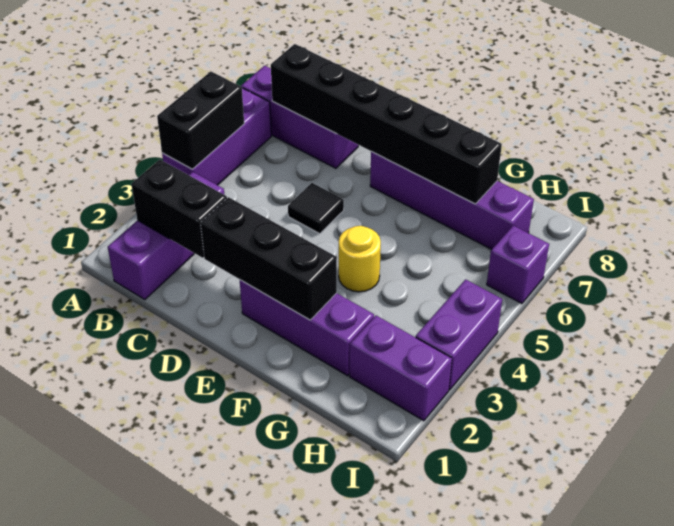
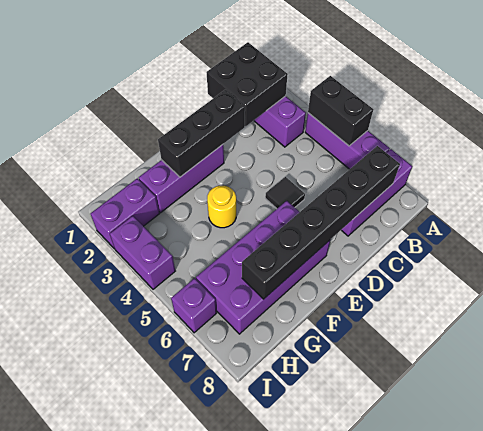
black brick B2:C2 level 2 -> black brick B1:C2 level 2
purple brick E7:H7 level 1 -> purple brick E6:H7 level 1

